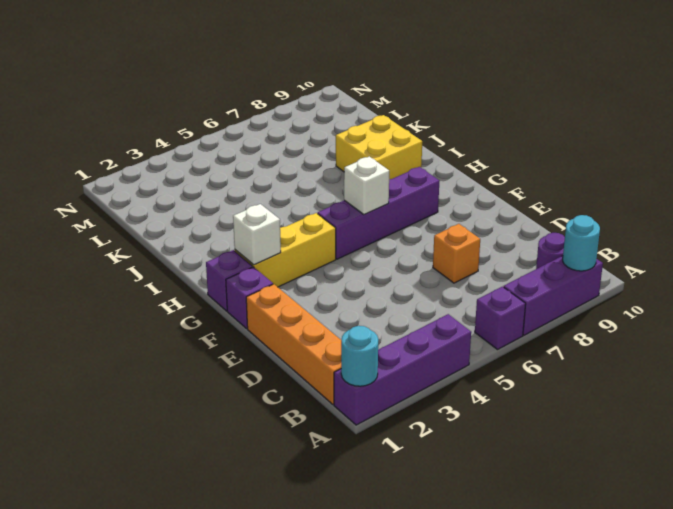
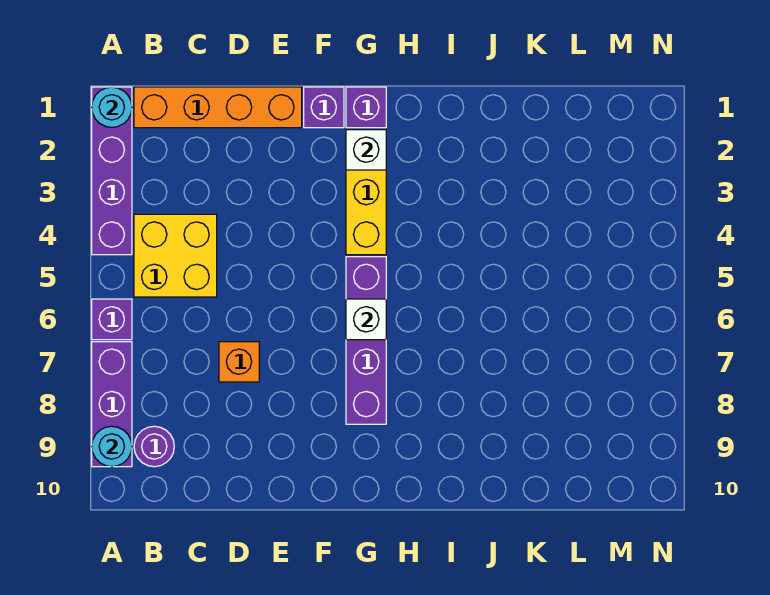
yellow brick I8:J9 level 1 -> yellow brick B4:C5 level 1

